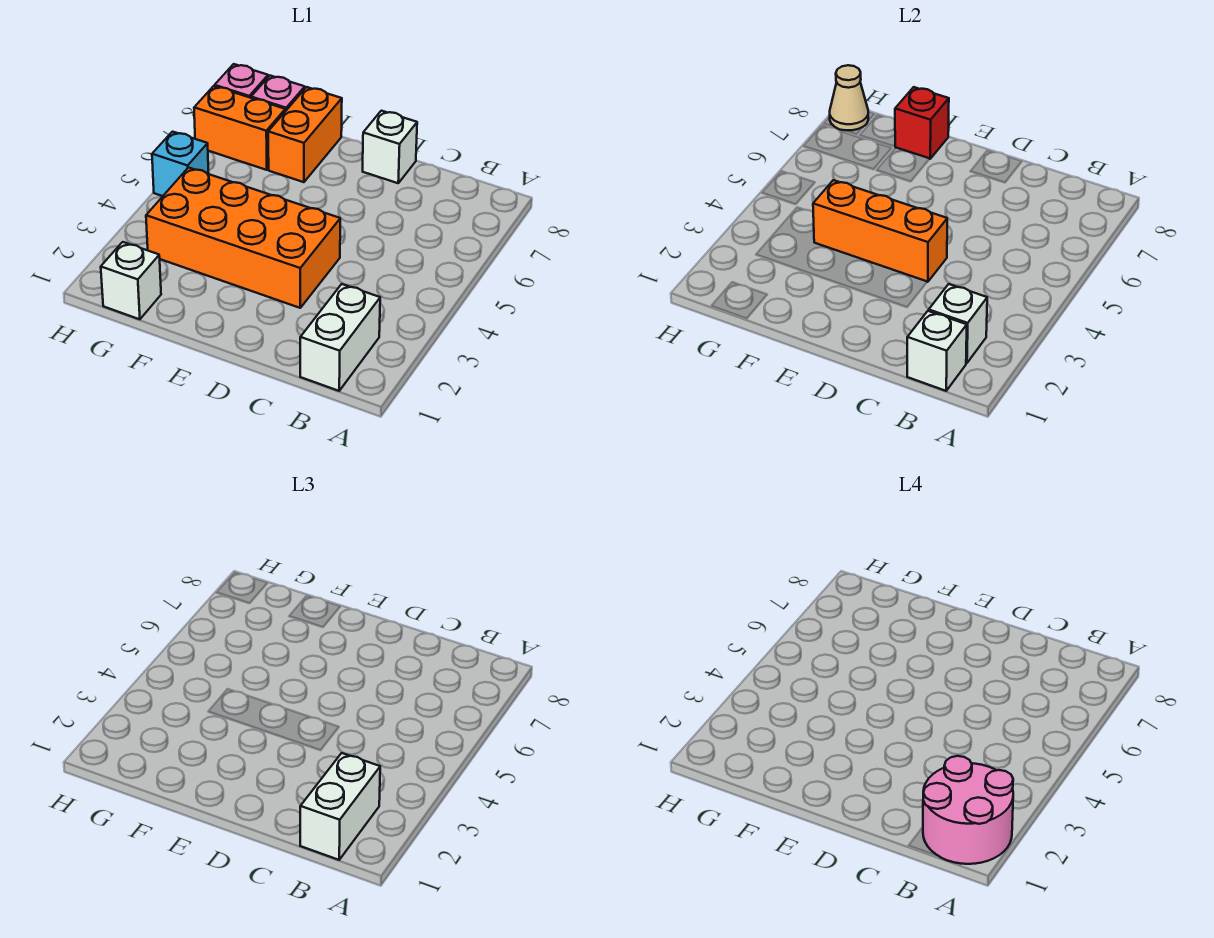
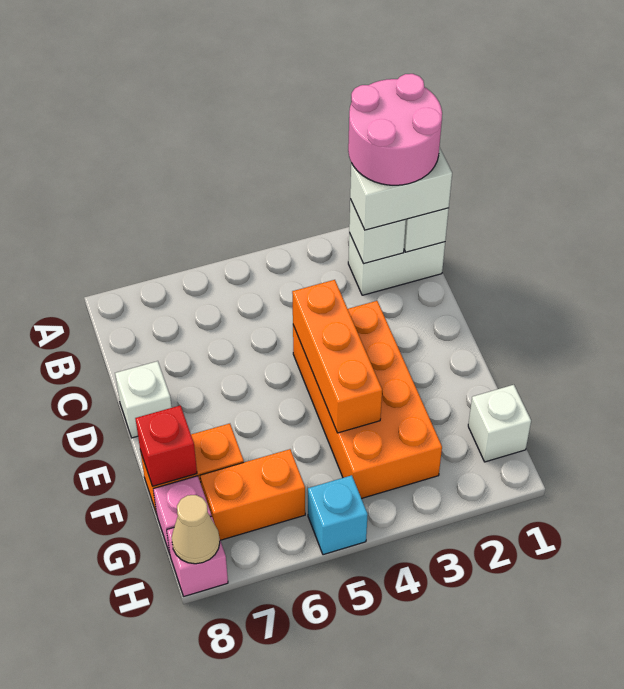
orange brick G7:H7 level 1 -> orange brick G6:G7 level 1

